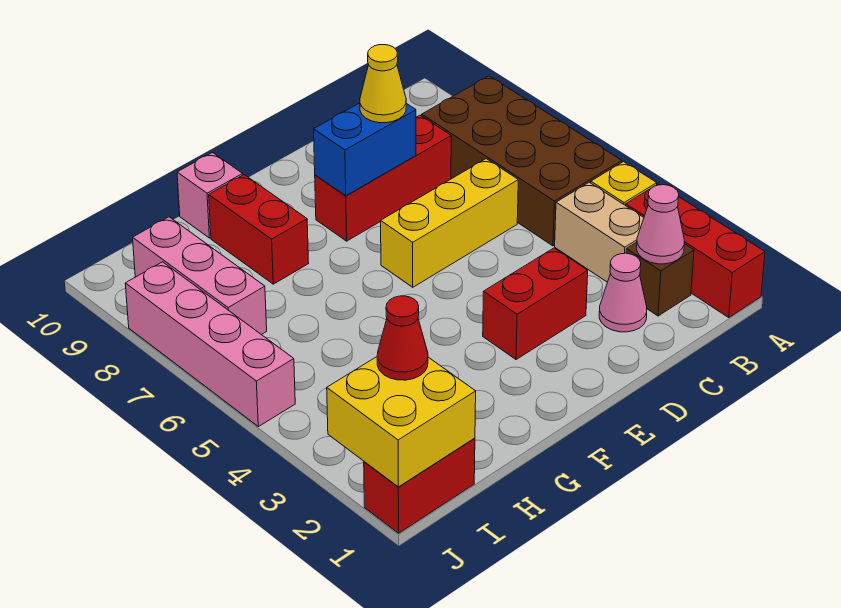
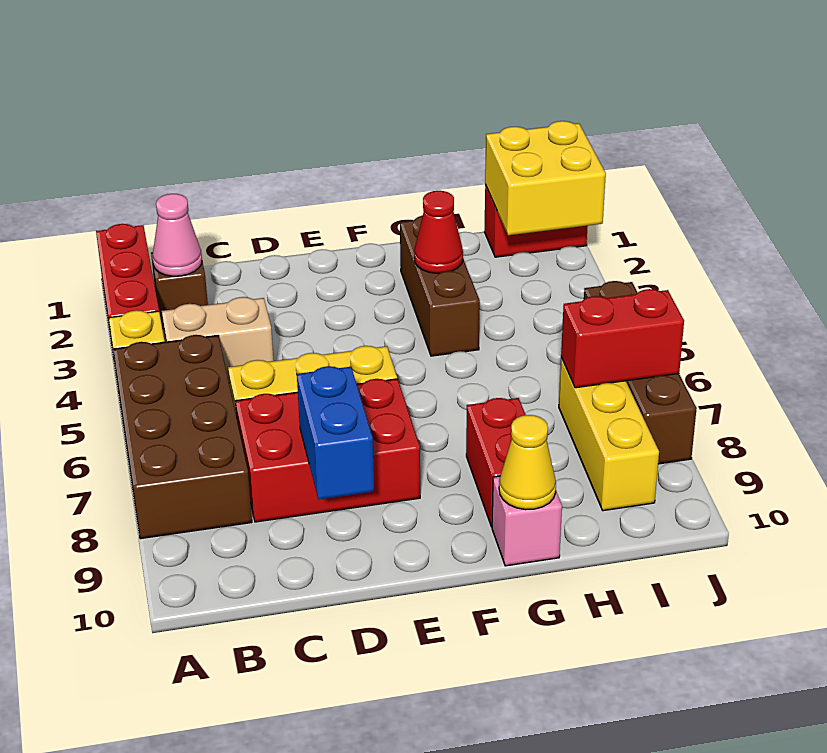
tan brick B3:B4 level 1 -> tan brick B4:C4 level 1
pink cone C2 level 1 -> none
red brick C8:E8 level 1 -> red brick C7:E8 level 1
red brick D3:E3 level 1 -> red brick I7:J7 level 2
blue brick D8:E8 level 2 -> blue brick D8:D9 level 2
yellow cone D8 level 3 -> yellow cone G10 level 2
none -> brown brick G2:G4 level 1
red cone I2 level 3 -> red cone G3 level 2
pink brick I7:I9 level 1 -> yellow brick I7:I9 level 1
pink brick J5:J8 level 1 -> brown brick J5:J8 level 1

